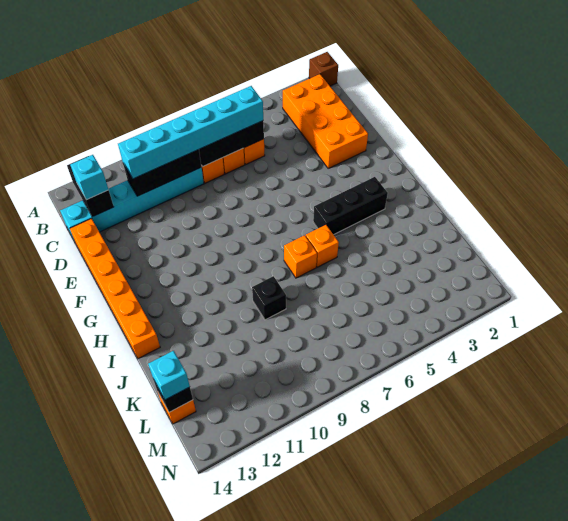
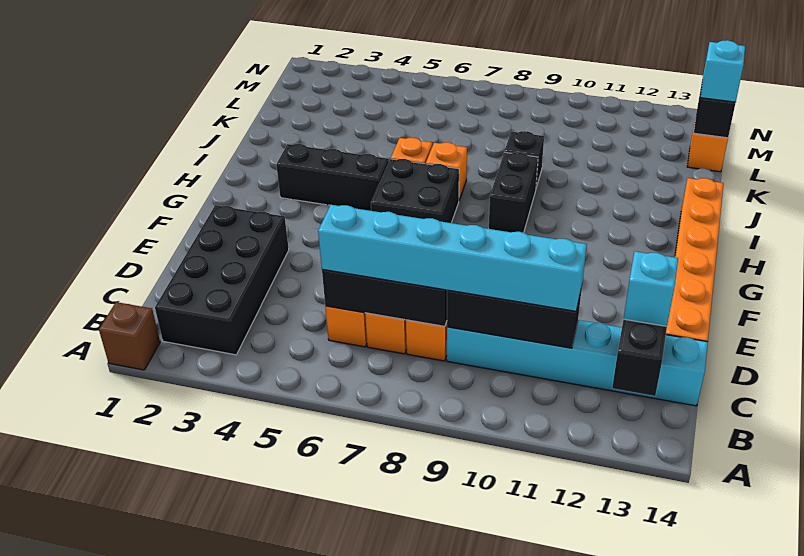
orange brick B2:E3 level 1 -> black brick B2:E3 level 1
none -> black brick G6:H7 level 1
none -> black brick H9:I9 level 1

